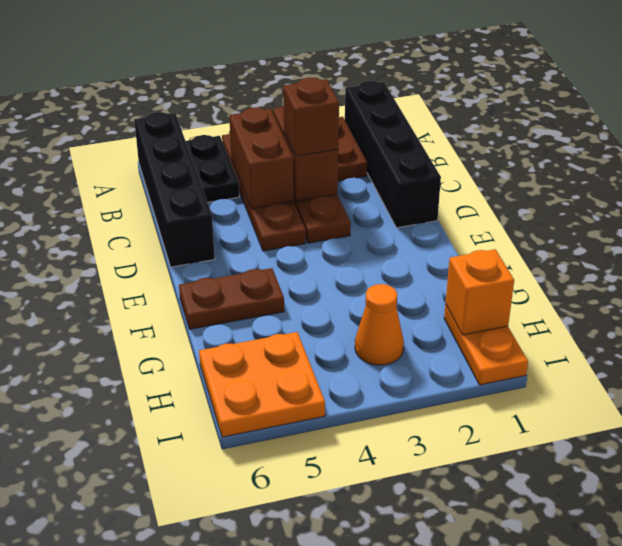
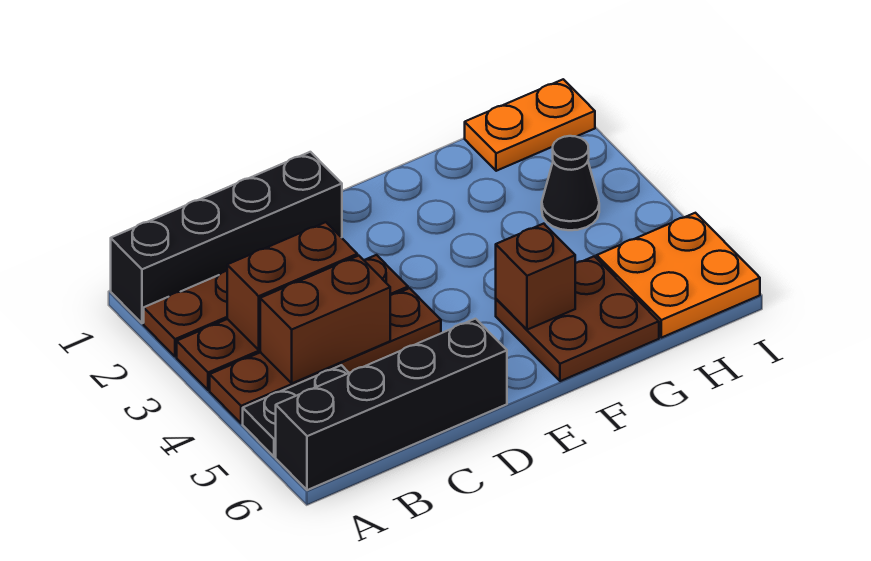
brown brick C3 level 3 -> brown brick F5 level 2
brown plate F5:F6 level 1 -> brown plate F5:G6 level 1
orange brick H1 level 2 -> none
orange cone H3 level 1 -> black cone H3 level 1

